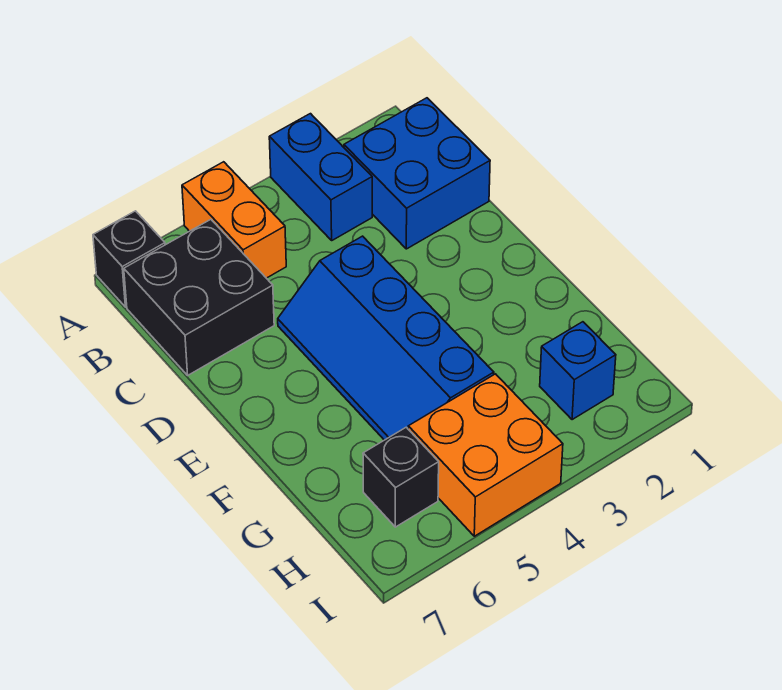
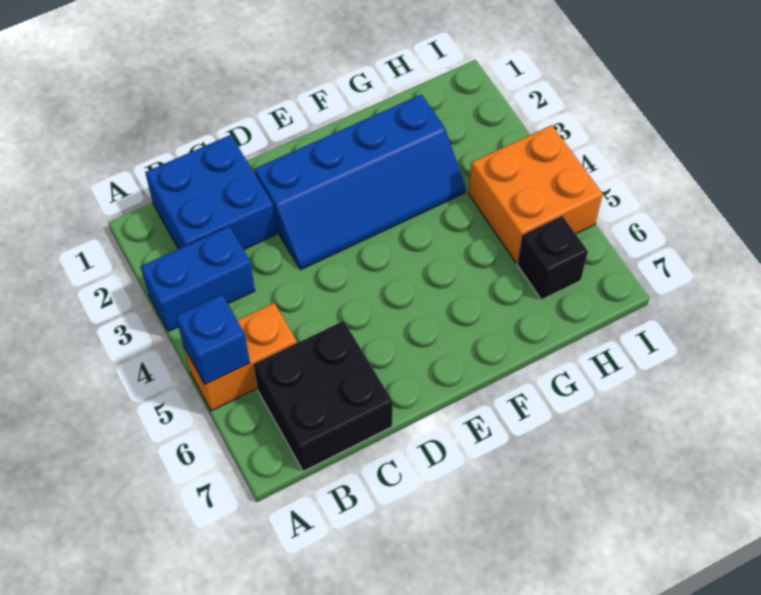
black brick A7 level 1 -> none
blue slope D4:G5 level 1 top 4 -> blue slope D2:G3 level 1 top 2
blue brick H2 level 1 -> blue brick A5 level 2

